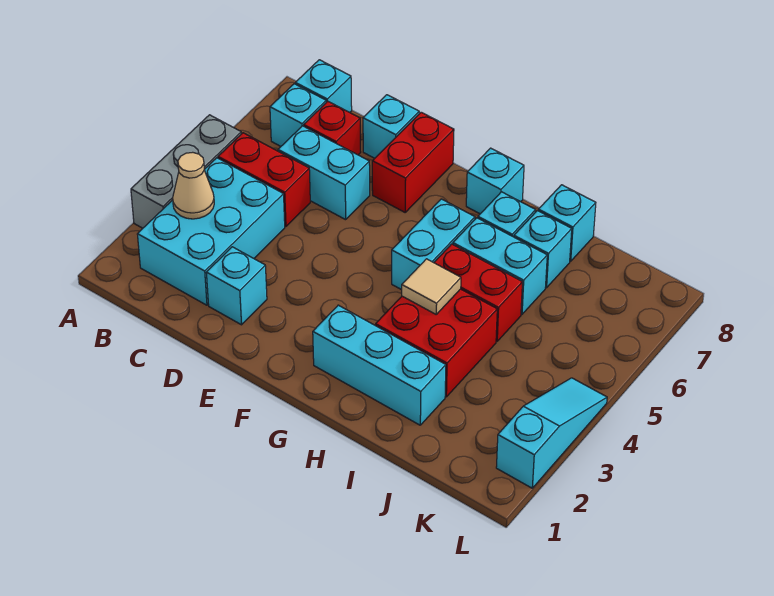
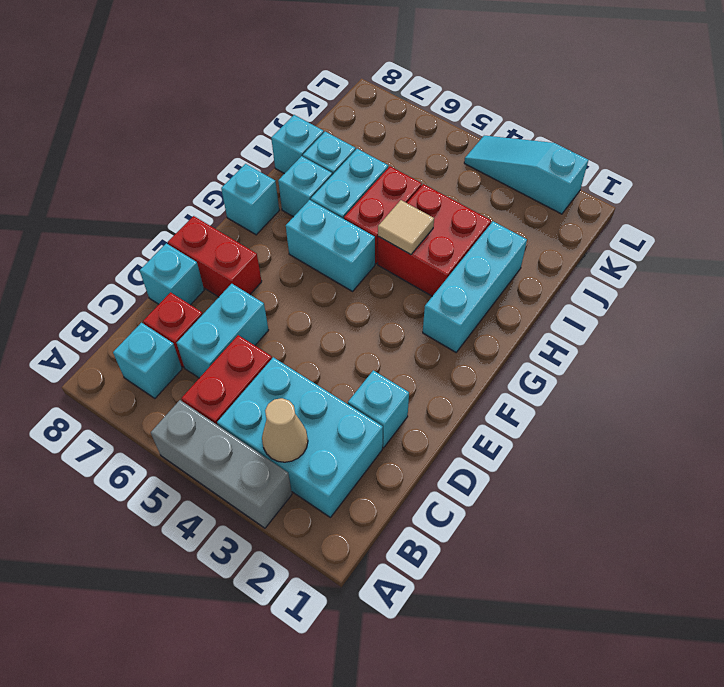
cyan brick B8 level 1 -> none

